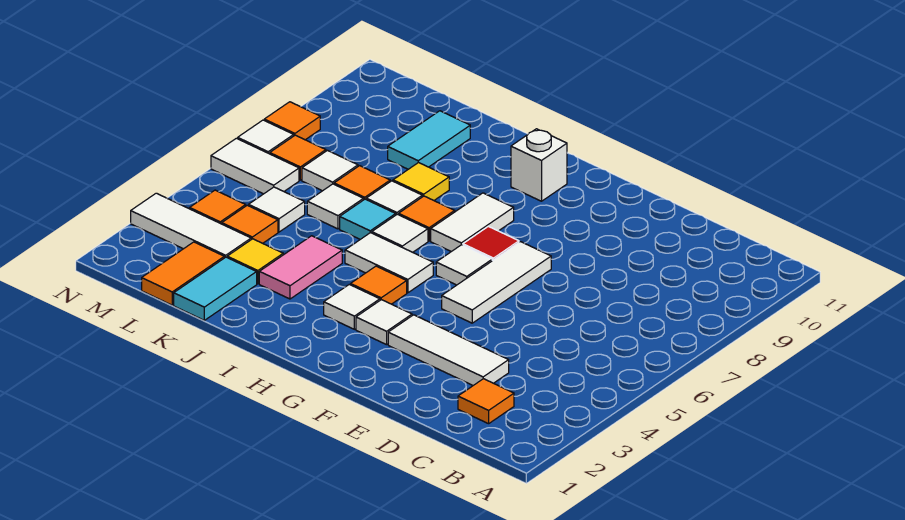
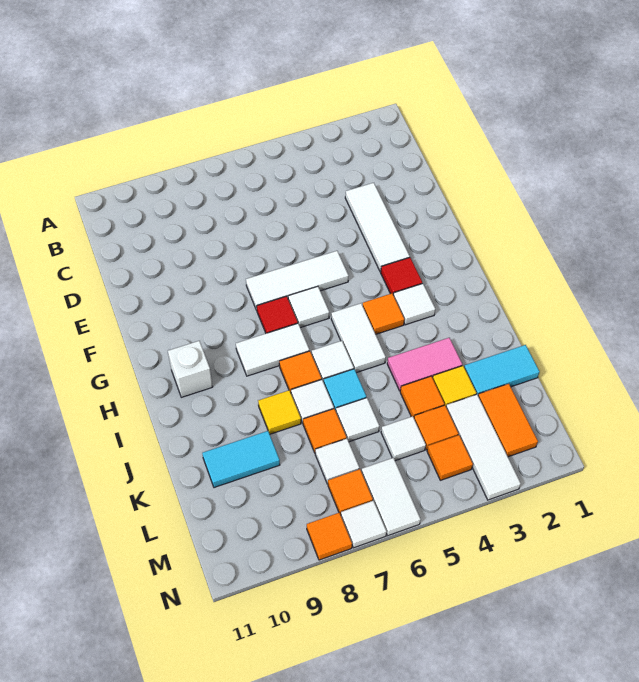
orange tile C2 level 1 -> orange tile K4 level 1
white tile G3 level 1 -> red tile G3 level 1
orange tile L1:L2 level 1 -> orange tile L2:M2 level 1

